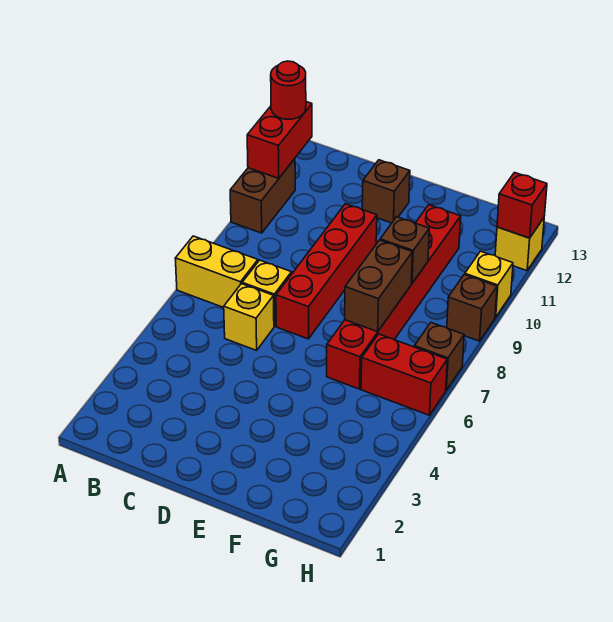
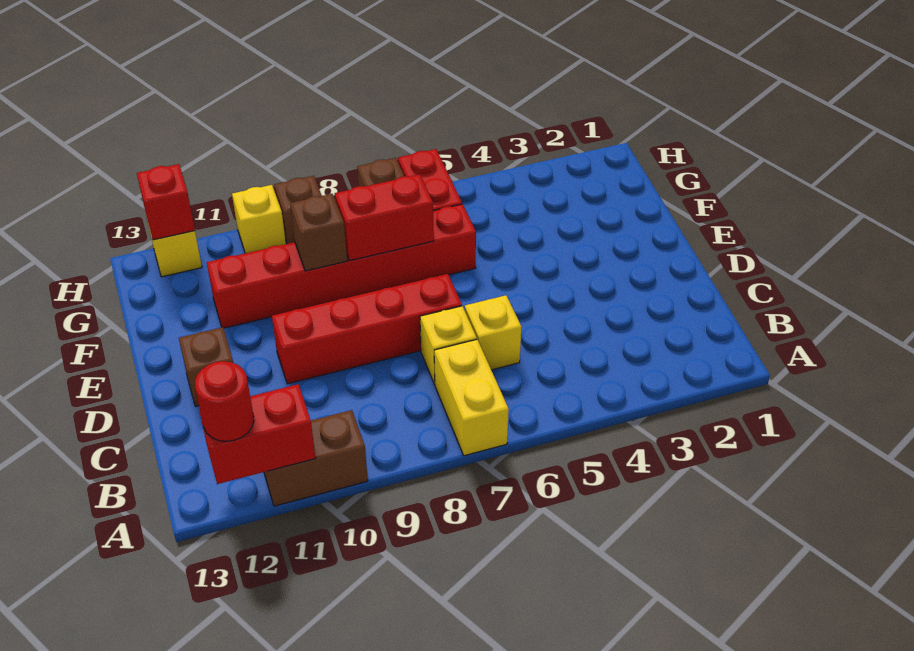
brown brick F7:F8 level 2 -> red brick F7:F8 level 2

